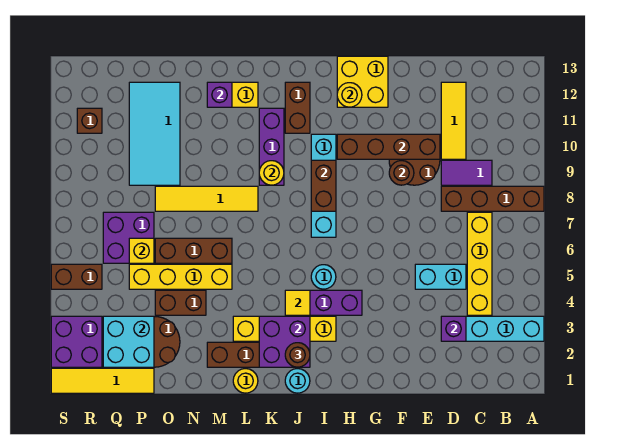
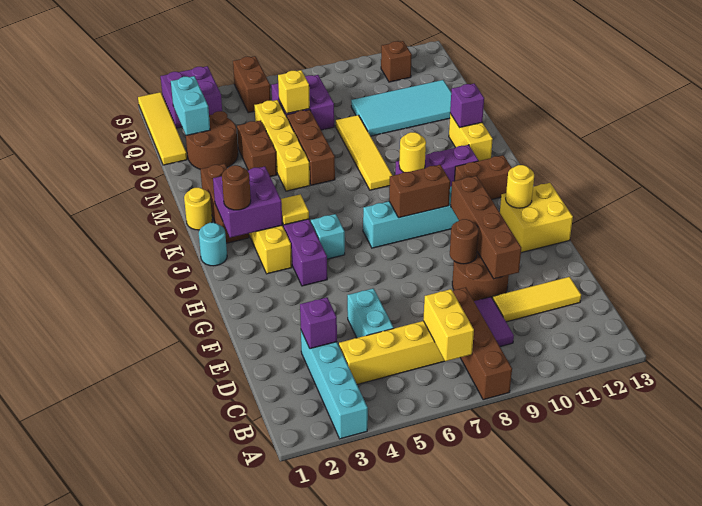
none -> yellow brick B7:C7 level 2
cyan round brick I5 level 1 -> cyan brick I5 level 1
cyan brick P2:Q3 level 2 -> cyan brick P2:Q2 level 2

